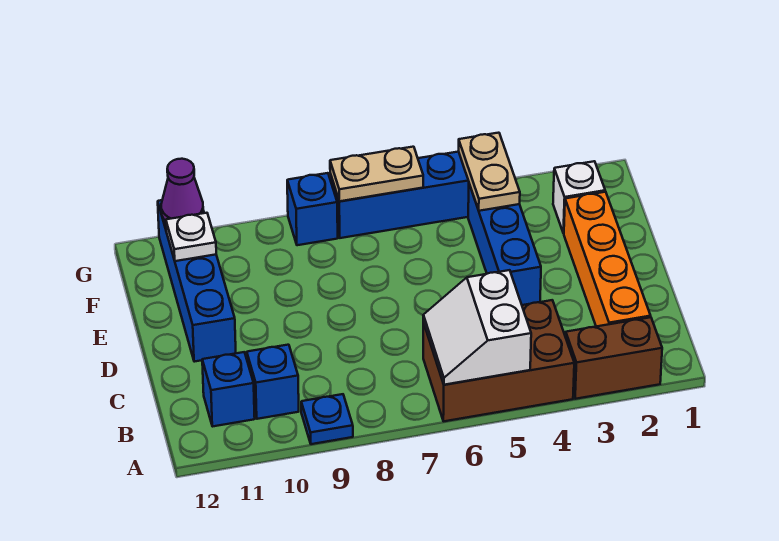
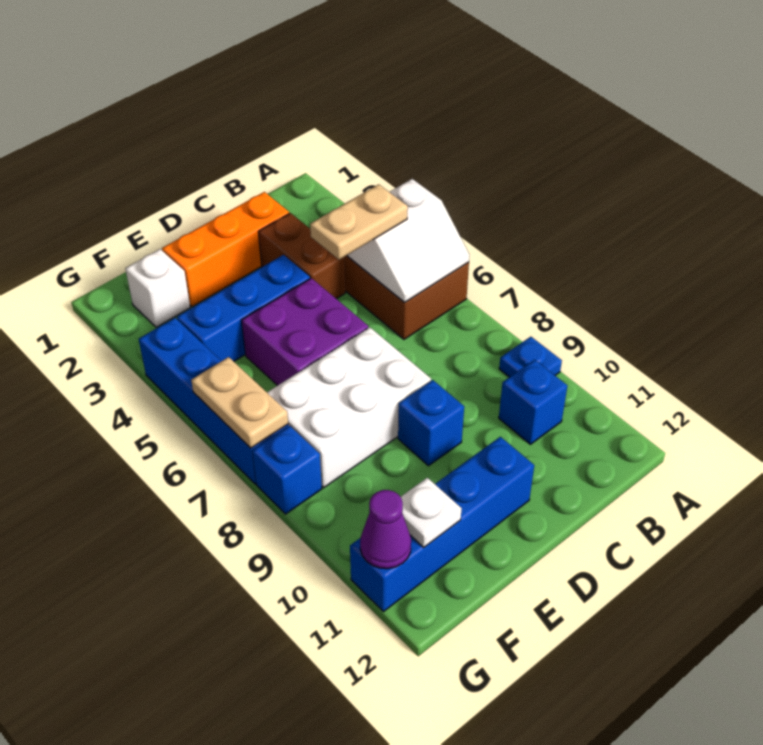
brown brick A2:A3 level 1 -> brown brick C3:C4 level 1
orange brick B2:E2 level 1 -> orange brick C2:E2 level 1
blue brick B11 level 1 -> blue brick D9 level 1
none -> purple brick D5:E6 level 1
none -> white brick D7:F8 level 1
tan plate F4:G4 level 2 -> tan plate B5:C5 level 3

